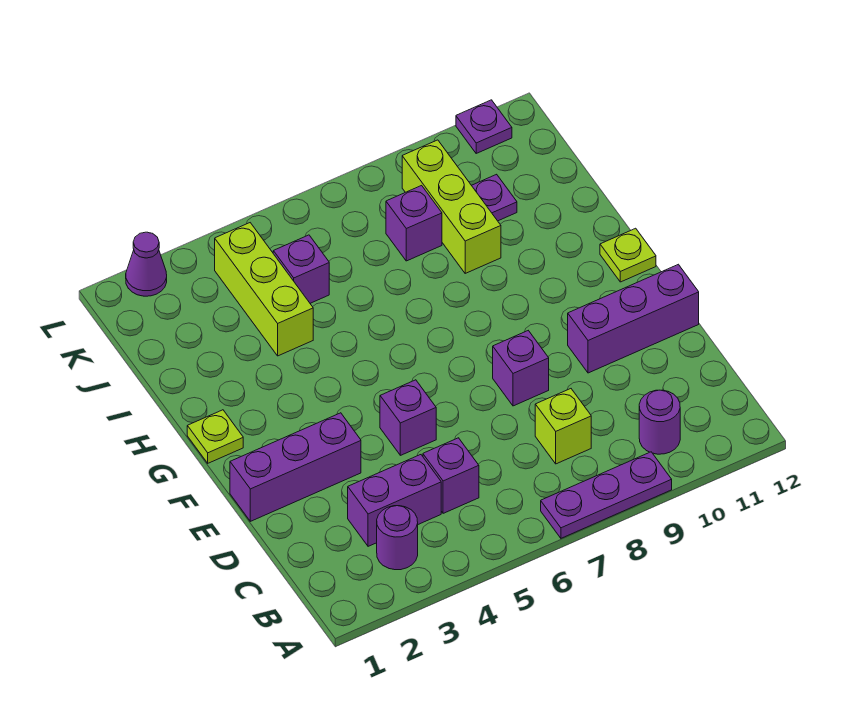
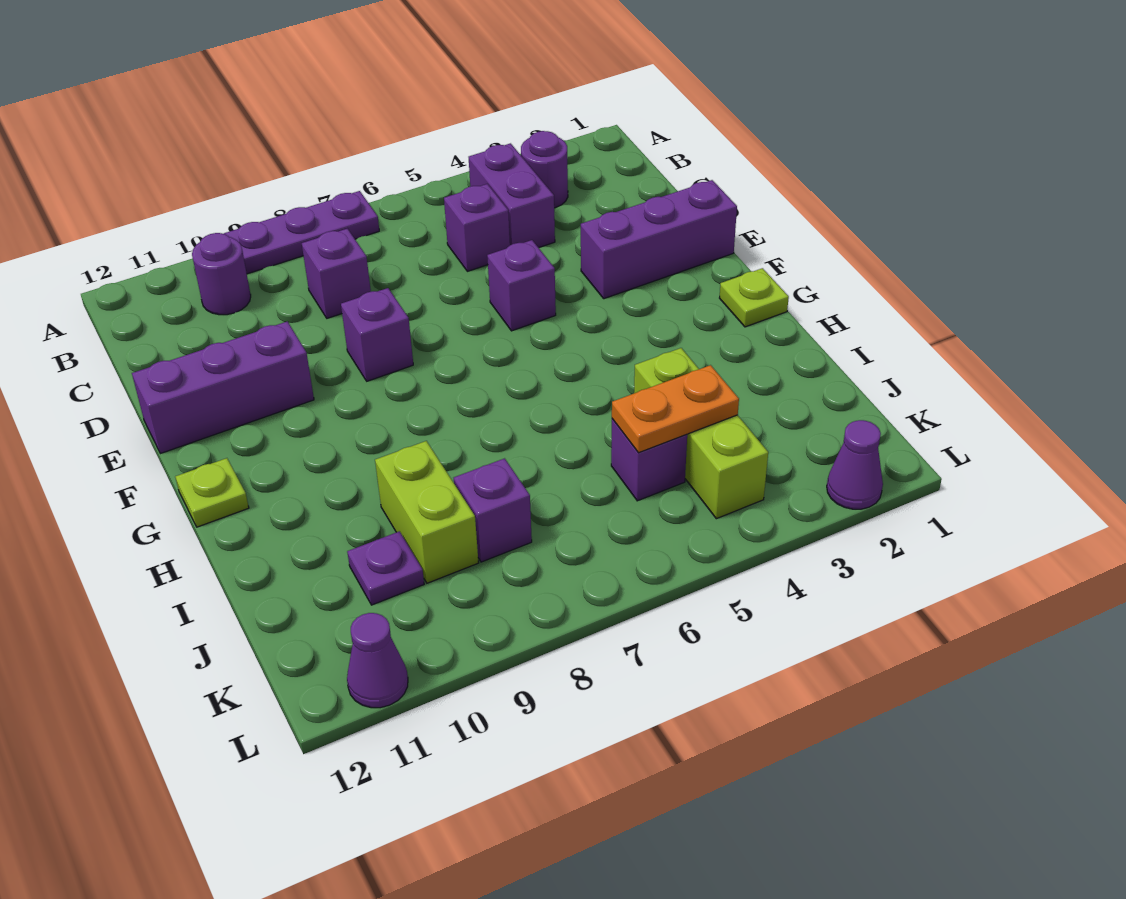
purple brick C3:C4 level 1 -> purple brick B4:C4 level 1
lime brick C8 level 1 -> purple brick C8 level 1
lime brick I9:K9 level 1 -> lime brick I9:J9 level 1
none -> orange plate J4:J5 level 2
purple plate L11 level 1 -> purple cone L11 level 1

